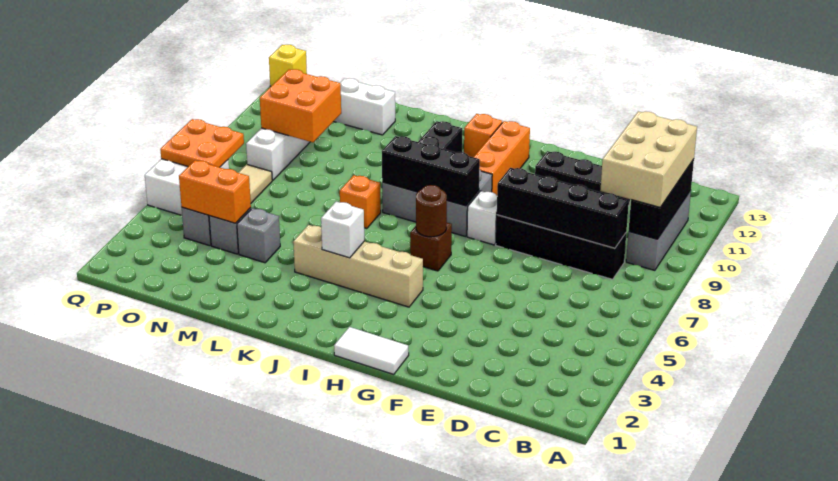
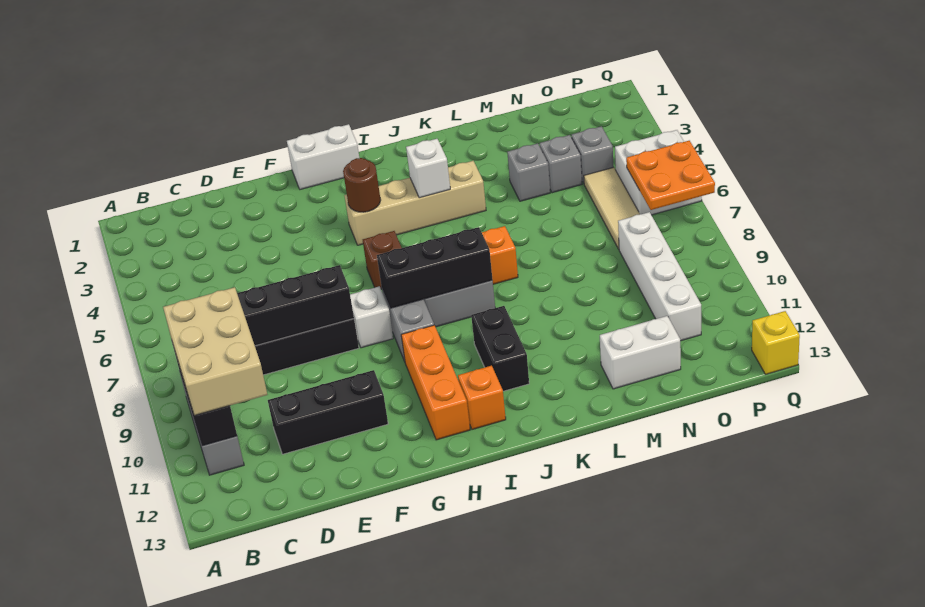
white tile G1:H1 level 1 -> white brick G1:H1 level 1
brown round brick H6 level 2 -> brown round brick H4 level 2
orange brick N4:O4 level 2 -> none
orange brick N9:O10 level 2 -> none

